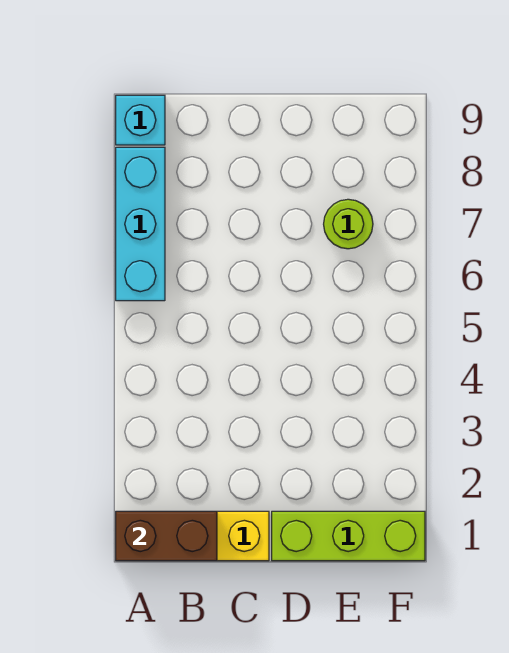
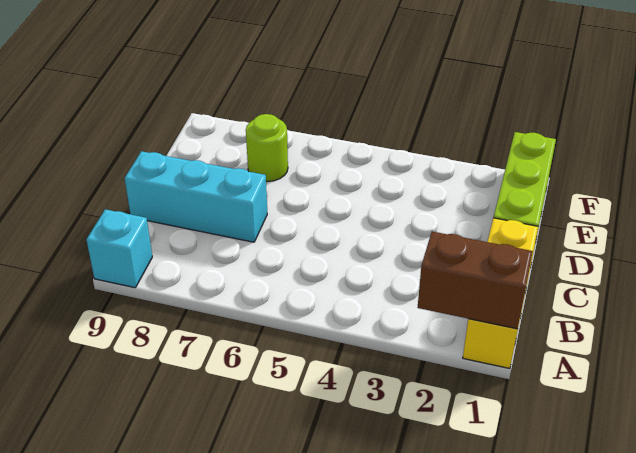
brown brick A1:B1 level 2 -> brown brick A1:A2 level 2
cyan brick A6:A8 level 1 -> cyan brick C7:C9 level 1

